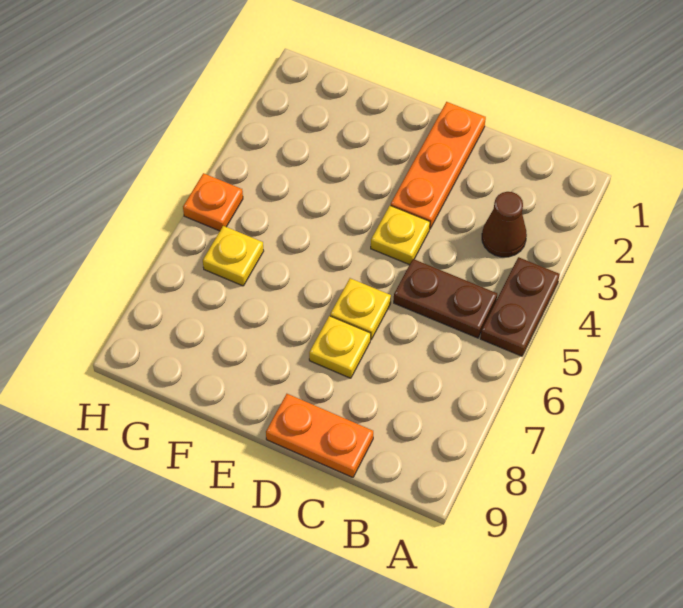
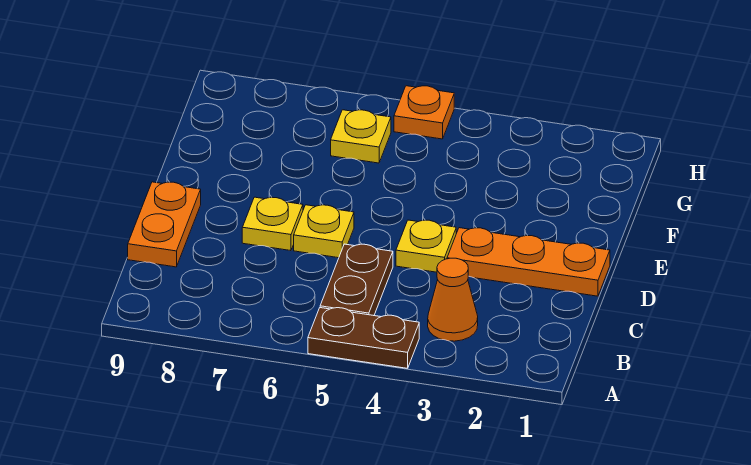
brown cone B3 level 1 -> orange cone B3 level 1

